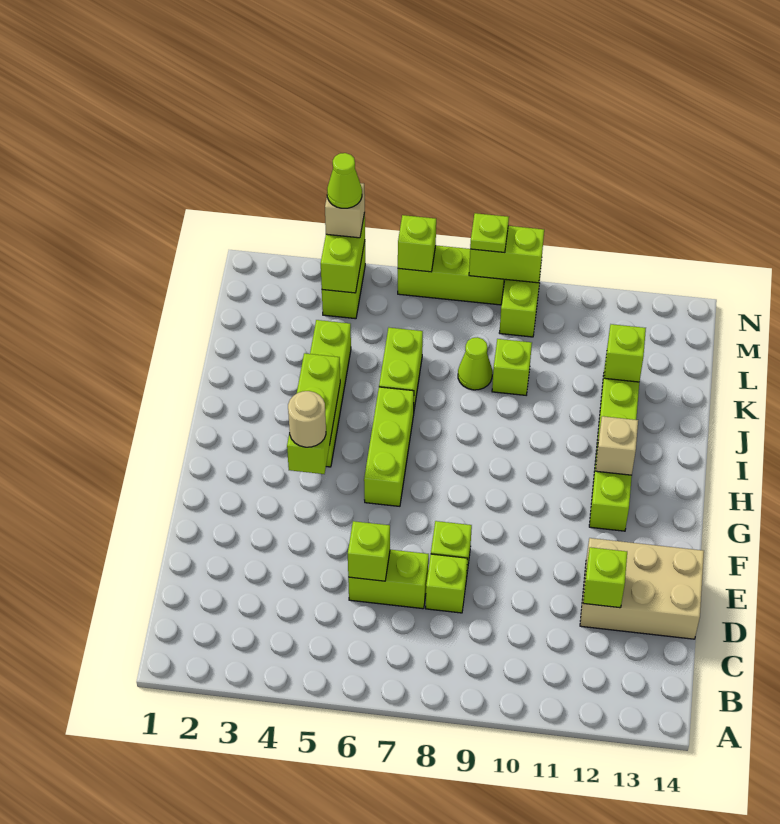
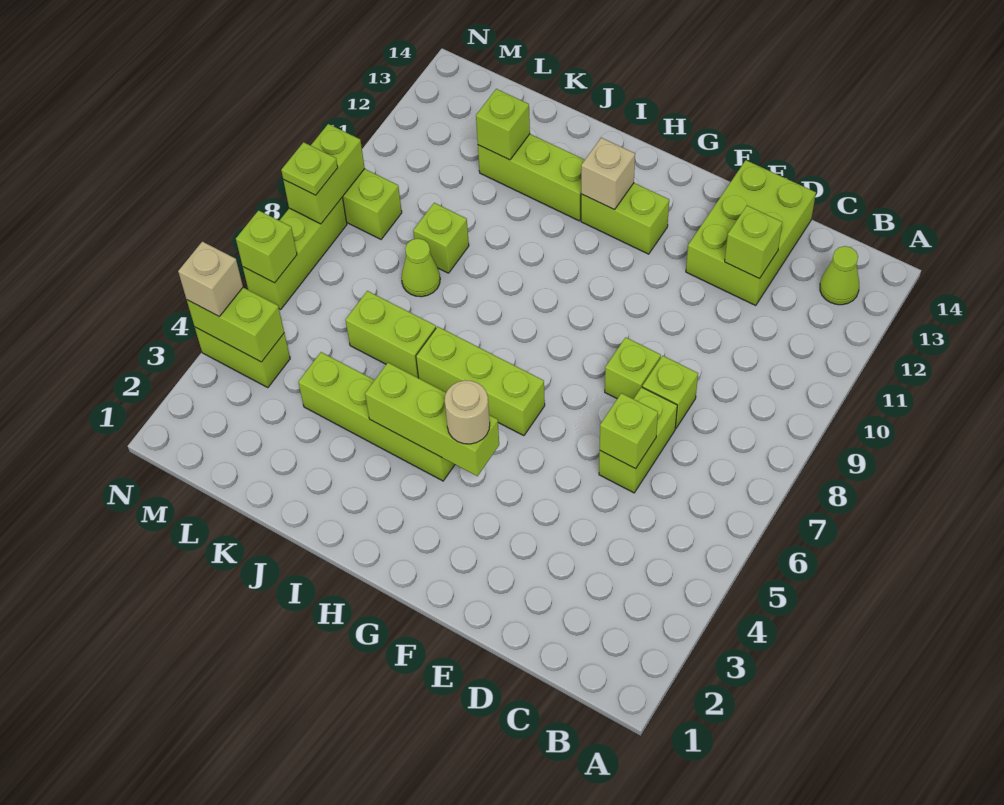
tan brick D12:E14 level 1 -> lime brick D12:E14 level 1
lime cone N4 level 4 -> lime cone B13 level 1

